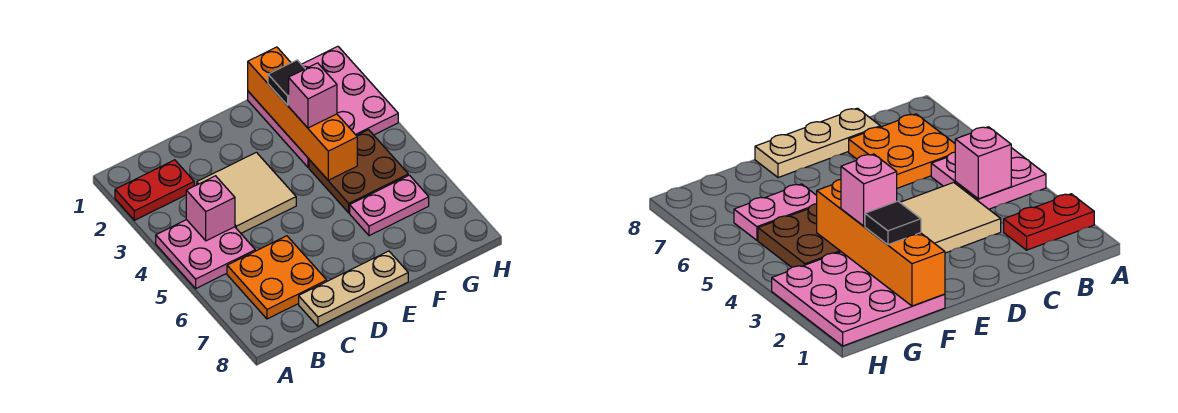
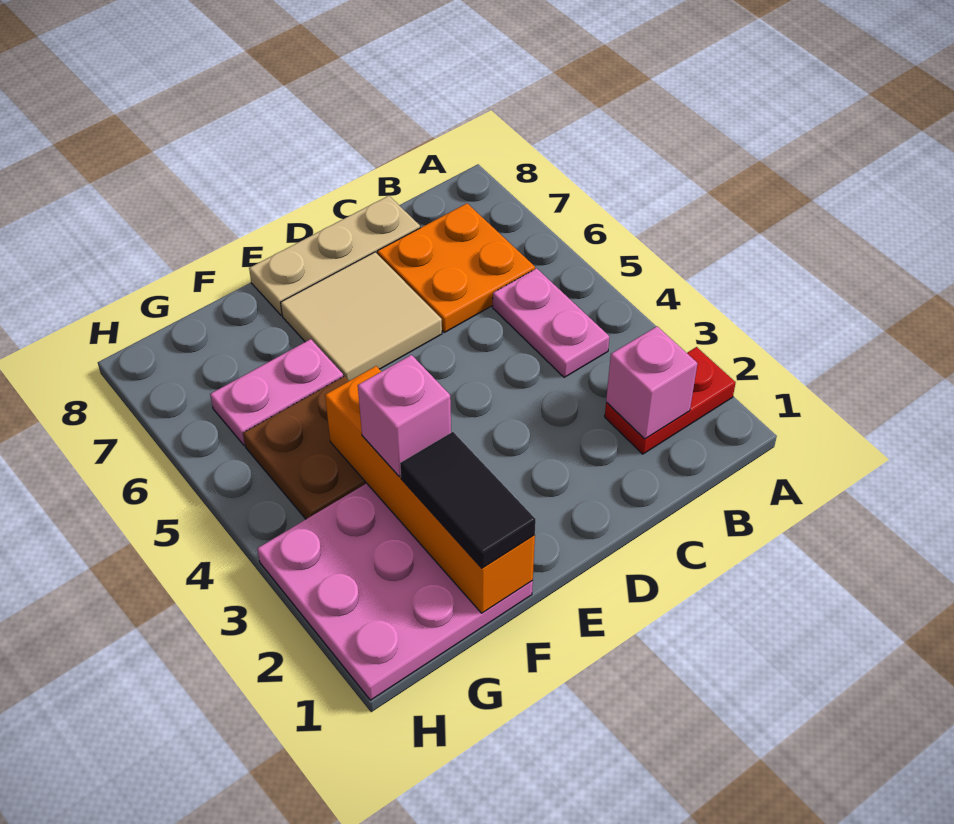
pink plate A4:B5 level 1 -> pink plate B4:B5 level 1
pink brick B4 level 2 -> pink brick B2 level 2
tan tile C3:D4 level 1 -> tan tile D6:E7 level 1
black tile F2 level 3 -> black tile F1:F2 level 3

